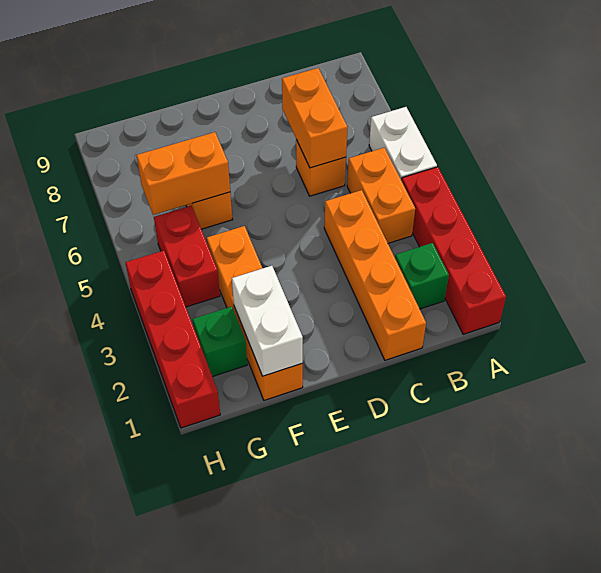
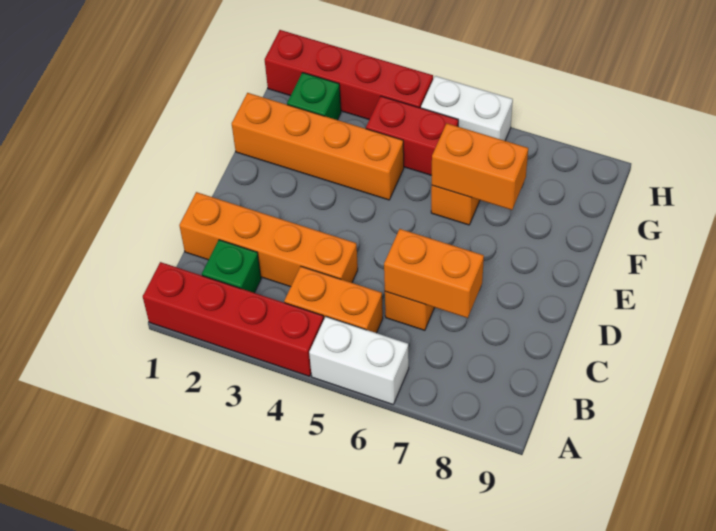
white brick F1:F2 level 2 -> white brick H5:H6 level 1
orange brick F6:G6 level 2 -> orange brick F6:F7 level 2

